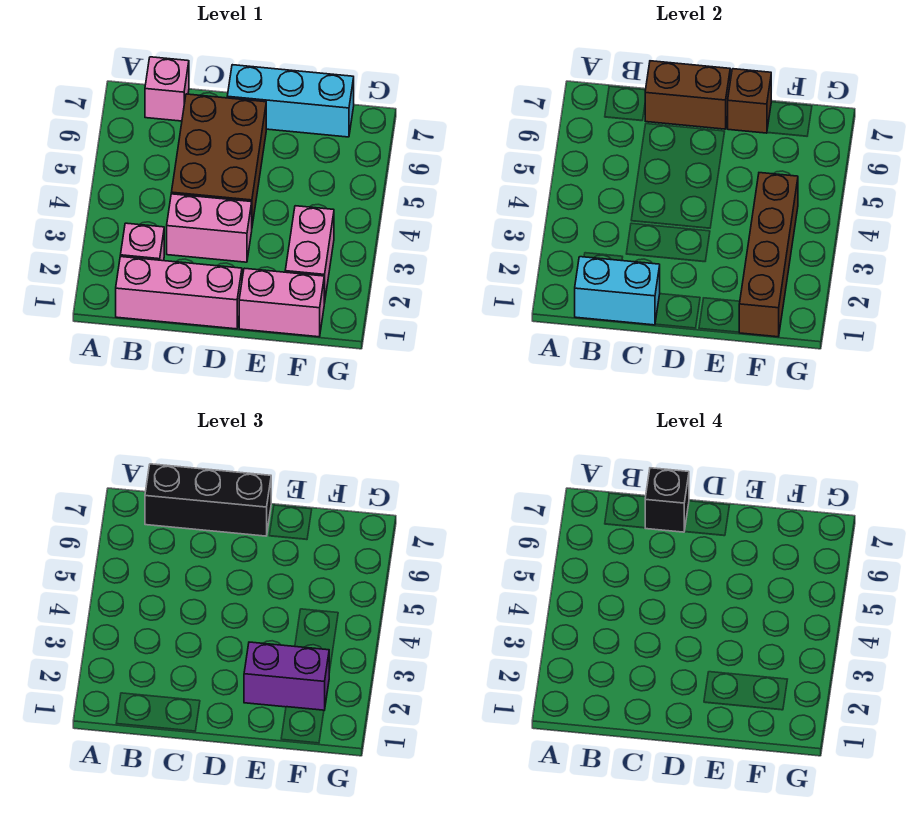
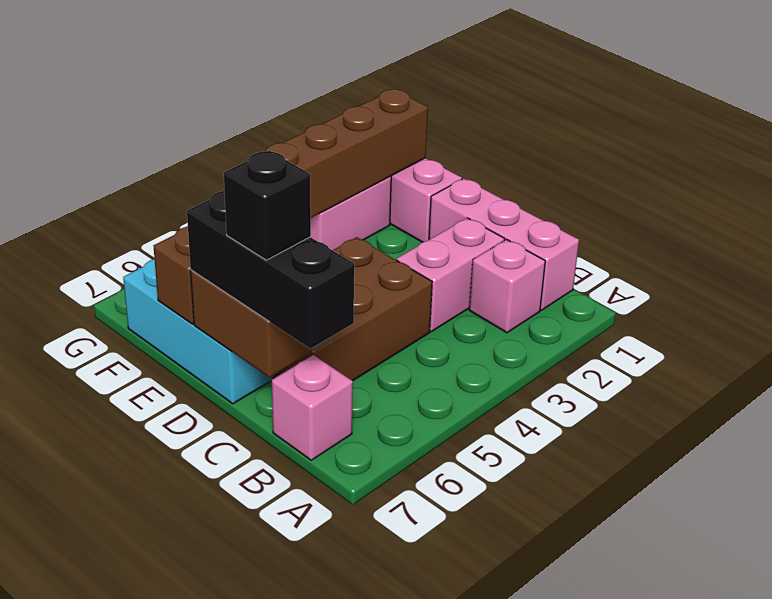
cyan brick B1:C1 level 2 -> none
pink brick C3:D3 level 1 -> pink brick C2:C3 level 1
purple brick E2:F2 level 3 -> none

